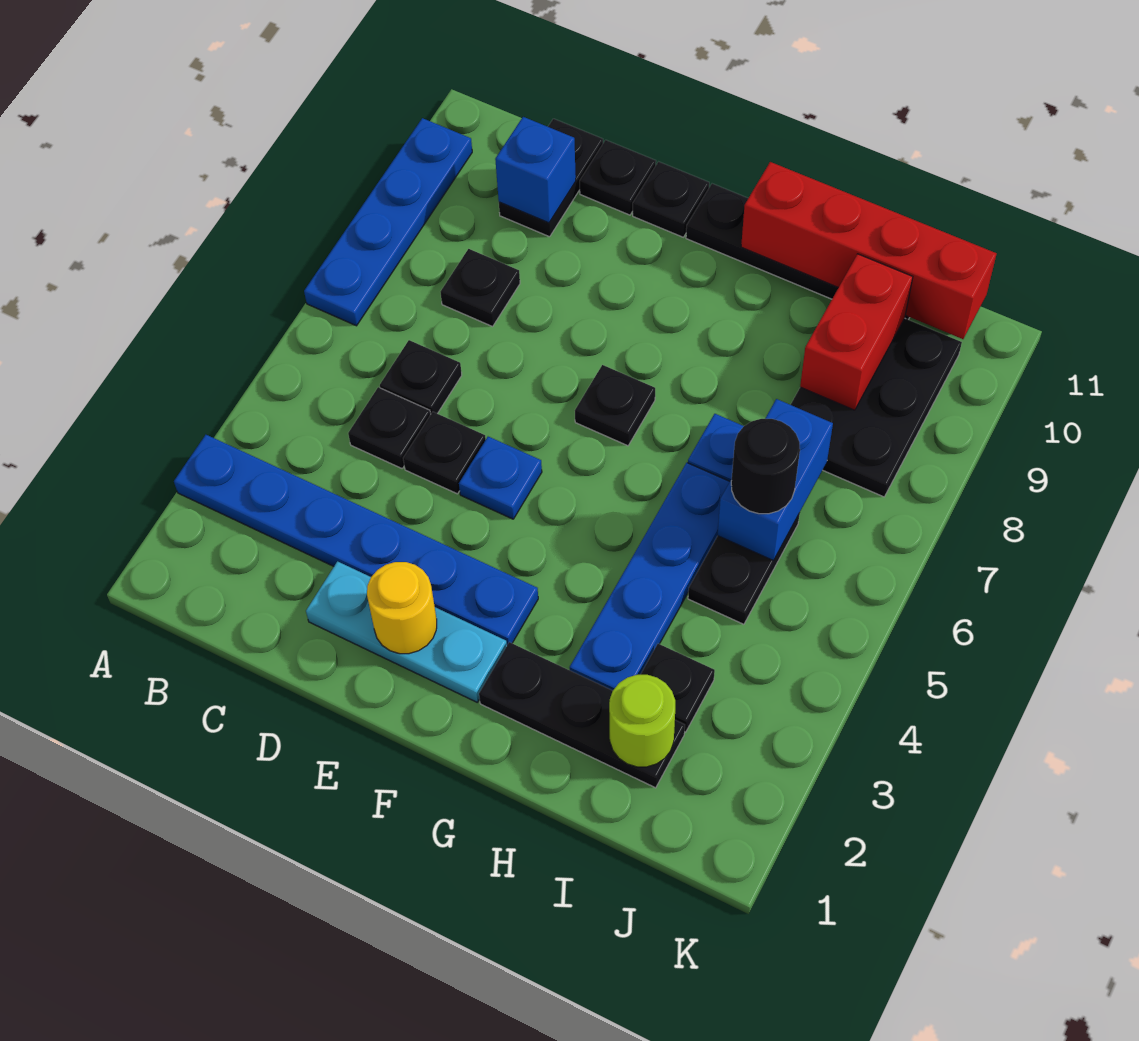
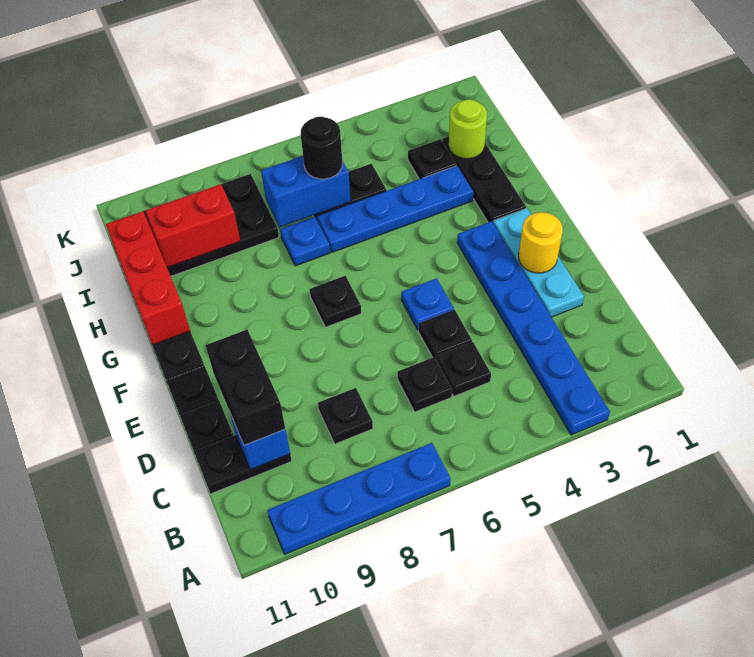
none -> black brick C10:D10 level 3
red brick G11:J11 level 2 -> red brick G11:I11 level 2

